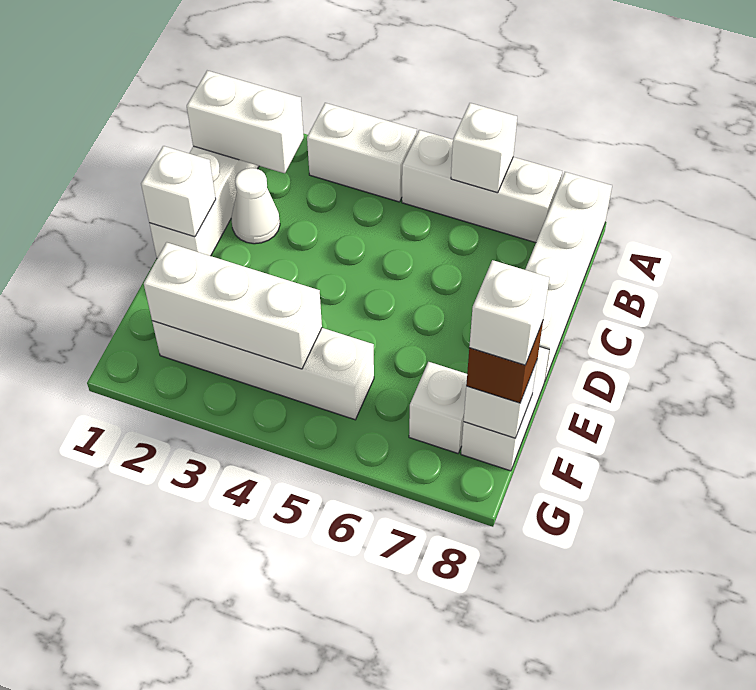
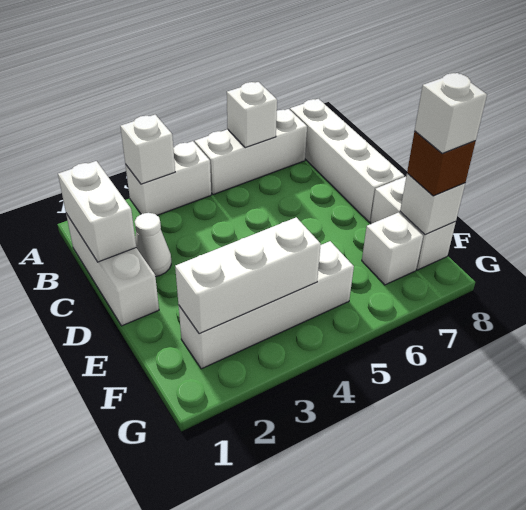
white brick B1:B2 level 2 -> white brick B1:C1 level 2
white brick D1 level 2 -> white brick A3 level 2

